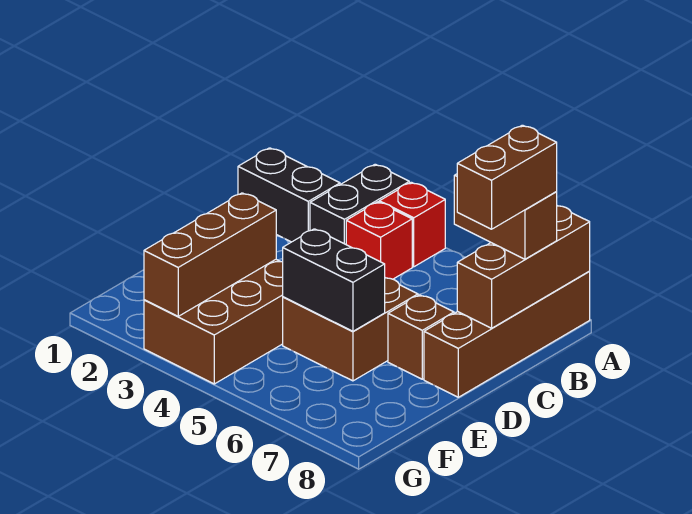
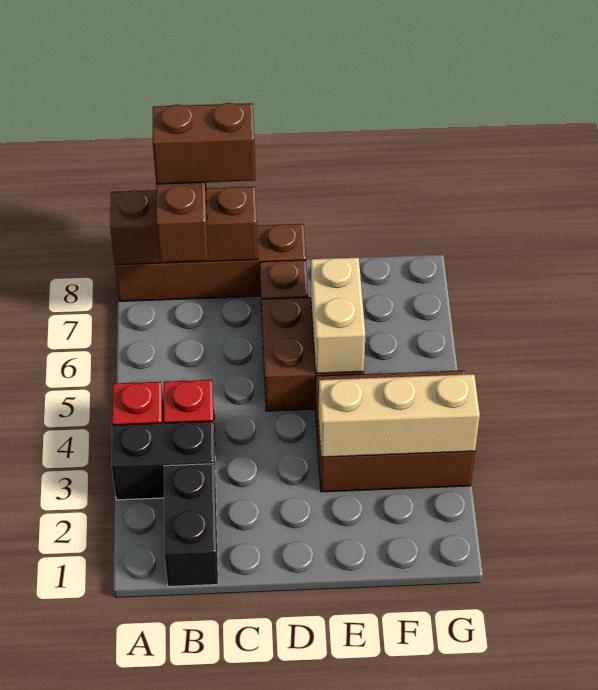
brown brick E3:G3 level 2 -> tan brick E3:G3 level 2
black brick E5:E6 level 2 -> tan brick E5:E6 level 2

